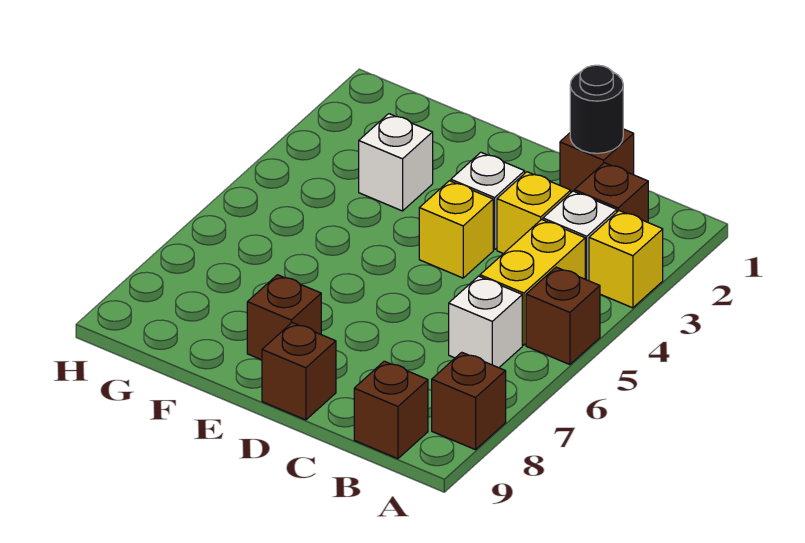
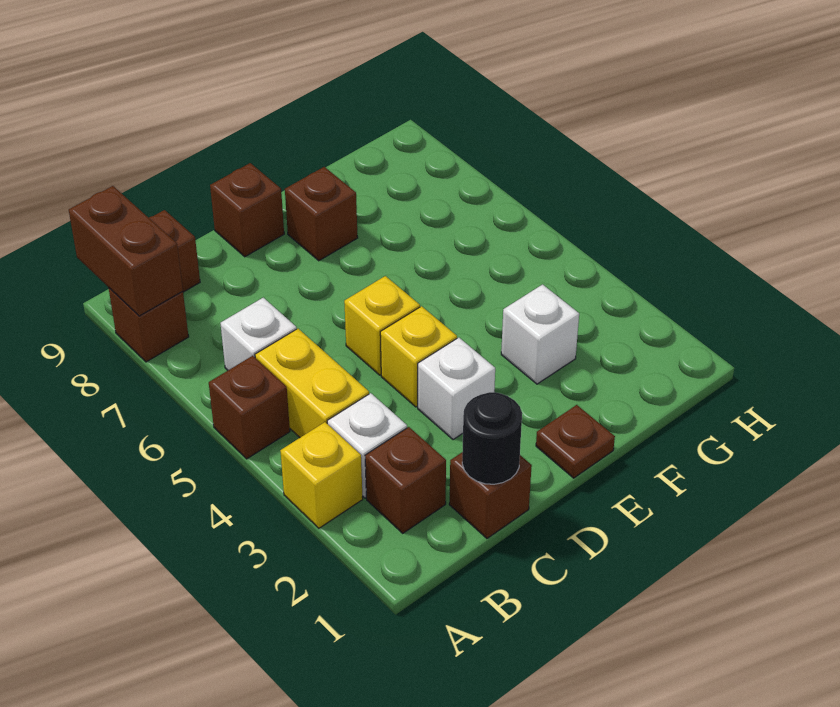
none -> brown brick A8:A9 level 2
yellow brick C3 level 1 -> yellow brick D5 level 1
none -> brown plate E1 level 1

